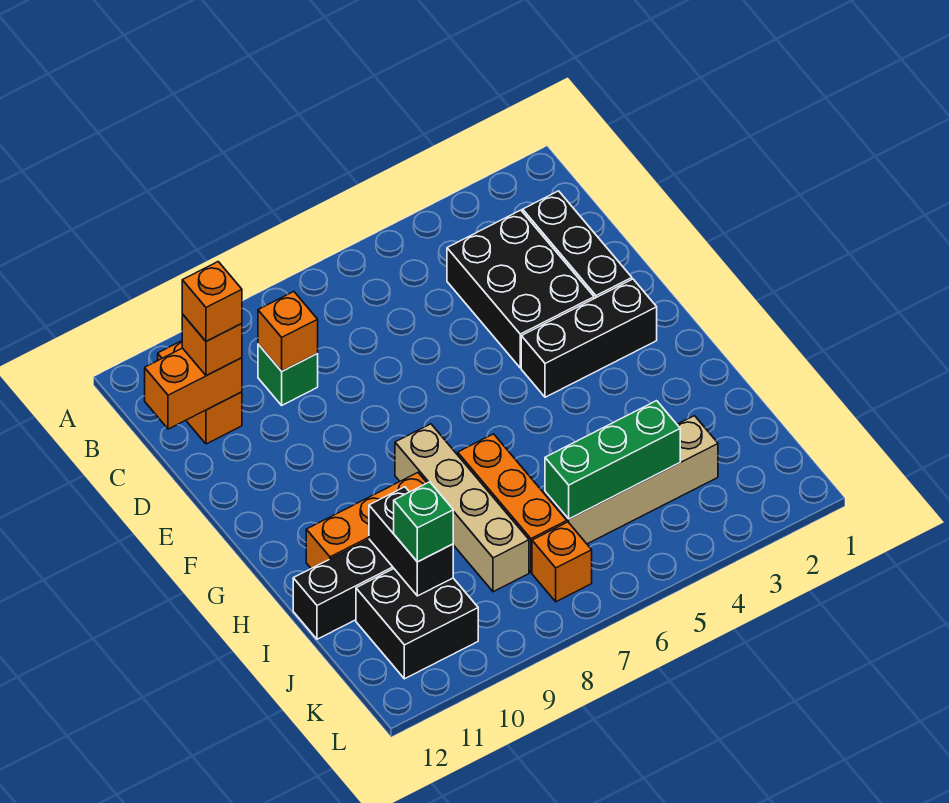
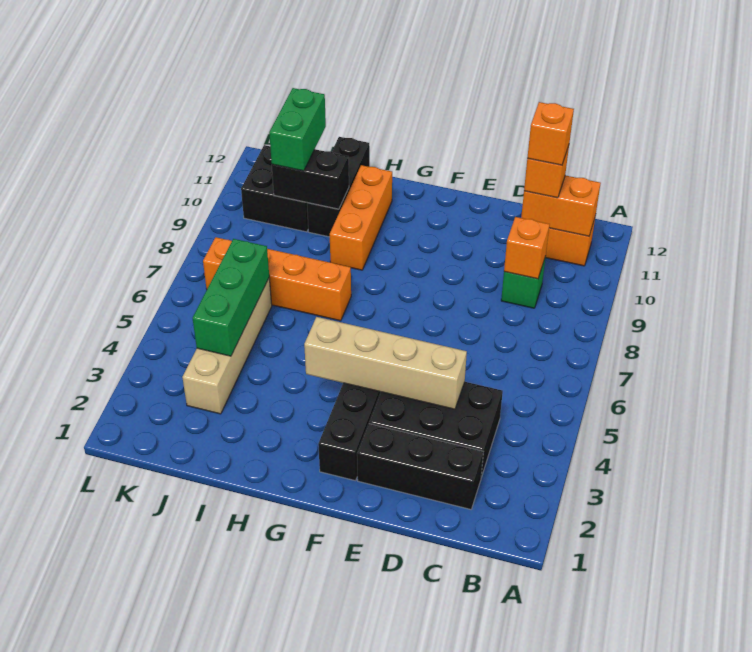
orange brick C11:C12 level 2 -> orange brick B11:C11 level 2
tan brick G8:J8 level 1 -> tan brick D4:G4 level 2
green brick J10 level 3 -> green brick J10:J11 level 3

